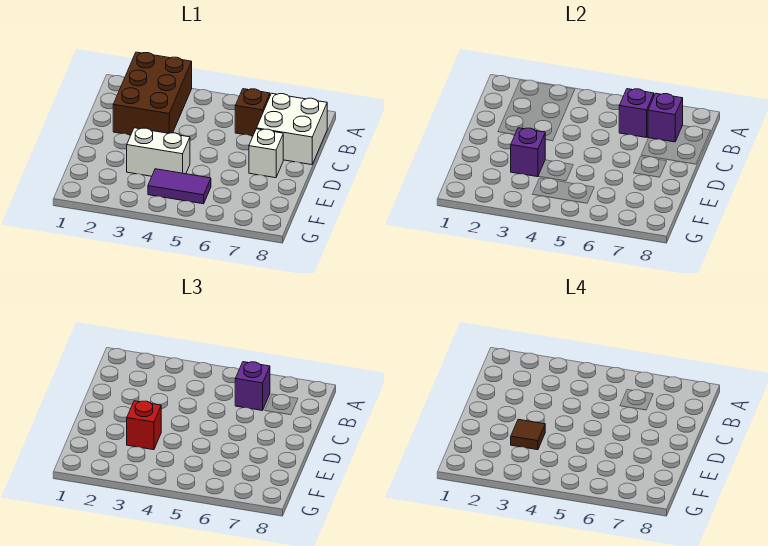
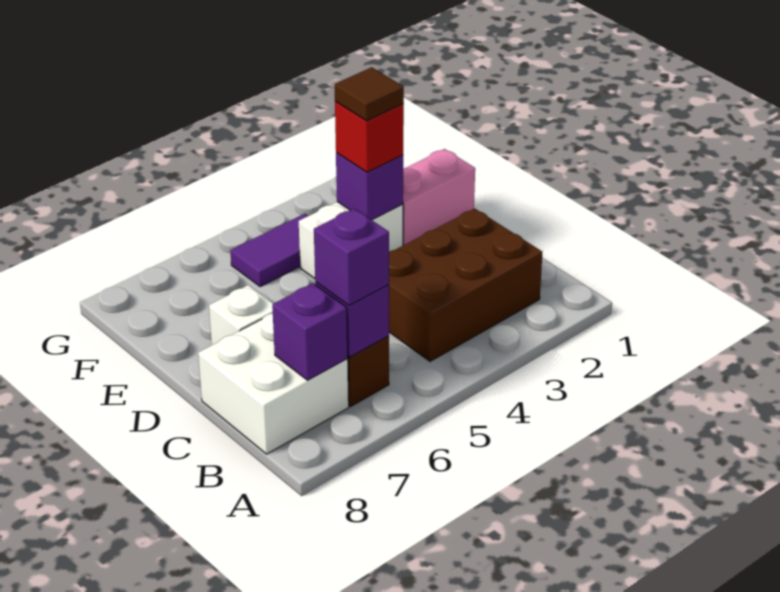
brown brick A2:C3 level 1 -> brown brick B2:C4 level 1
none -> pink brick E1:E2 level 1

